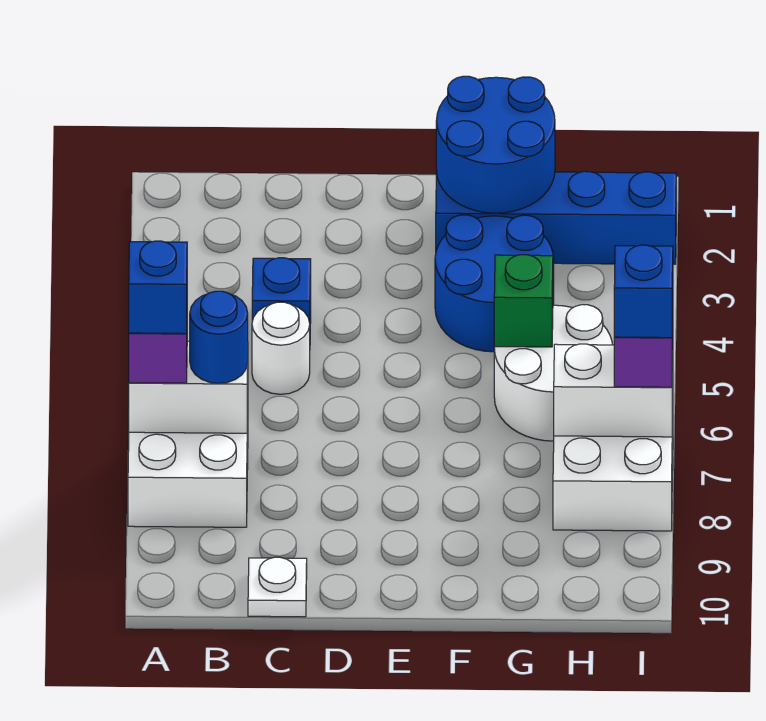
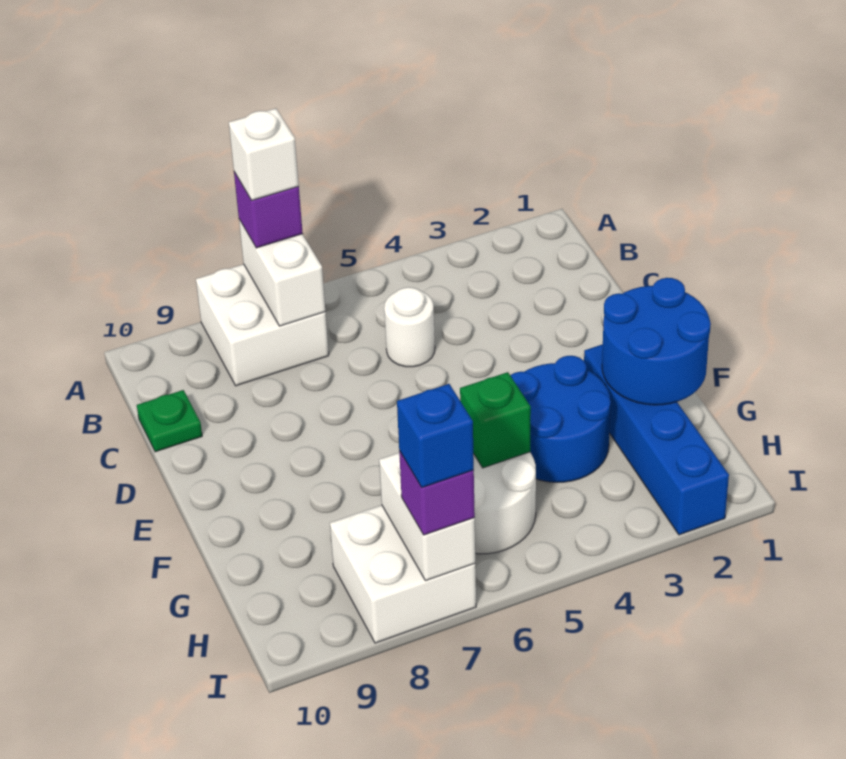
blue brick A7 level 4 -> white brick A7 level 4
blue round brick B7 level 3 -> none
blue brick C4 level 1 -> none
white plate C10 level 1 -> green plate C10 level 1

